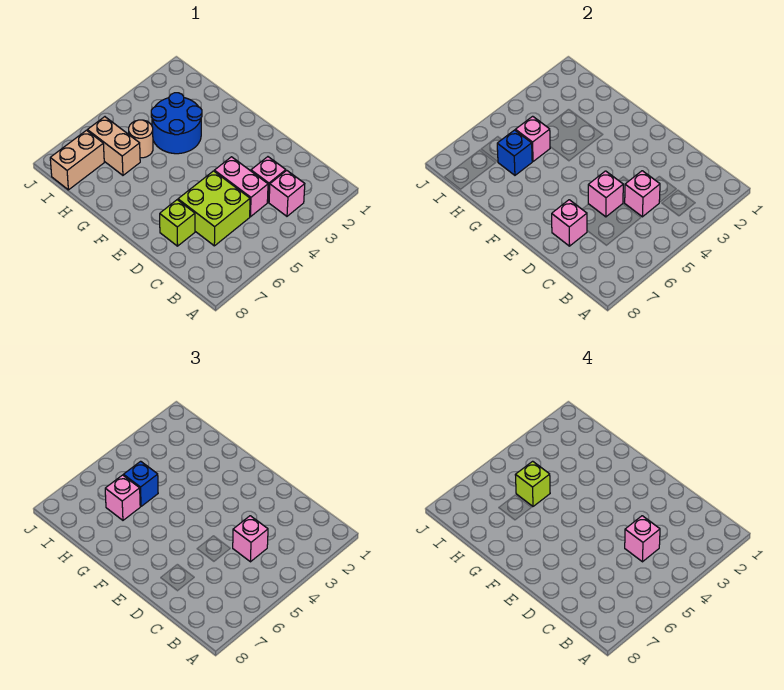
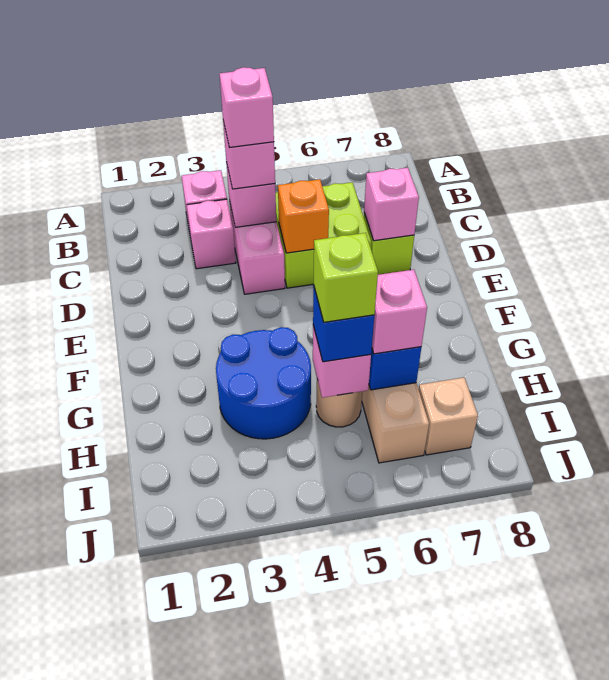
pink brick D5 level 2 -> orange brick D5 level 2
tan brick I7:I8 level 1 -> tan brick I7 level 1

